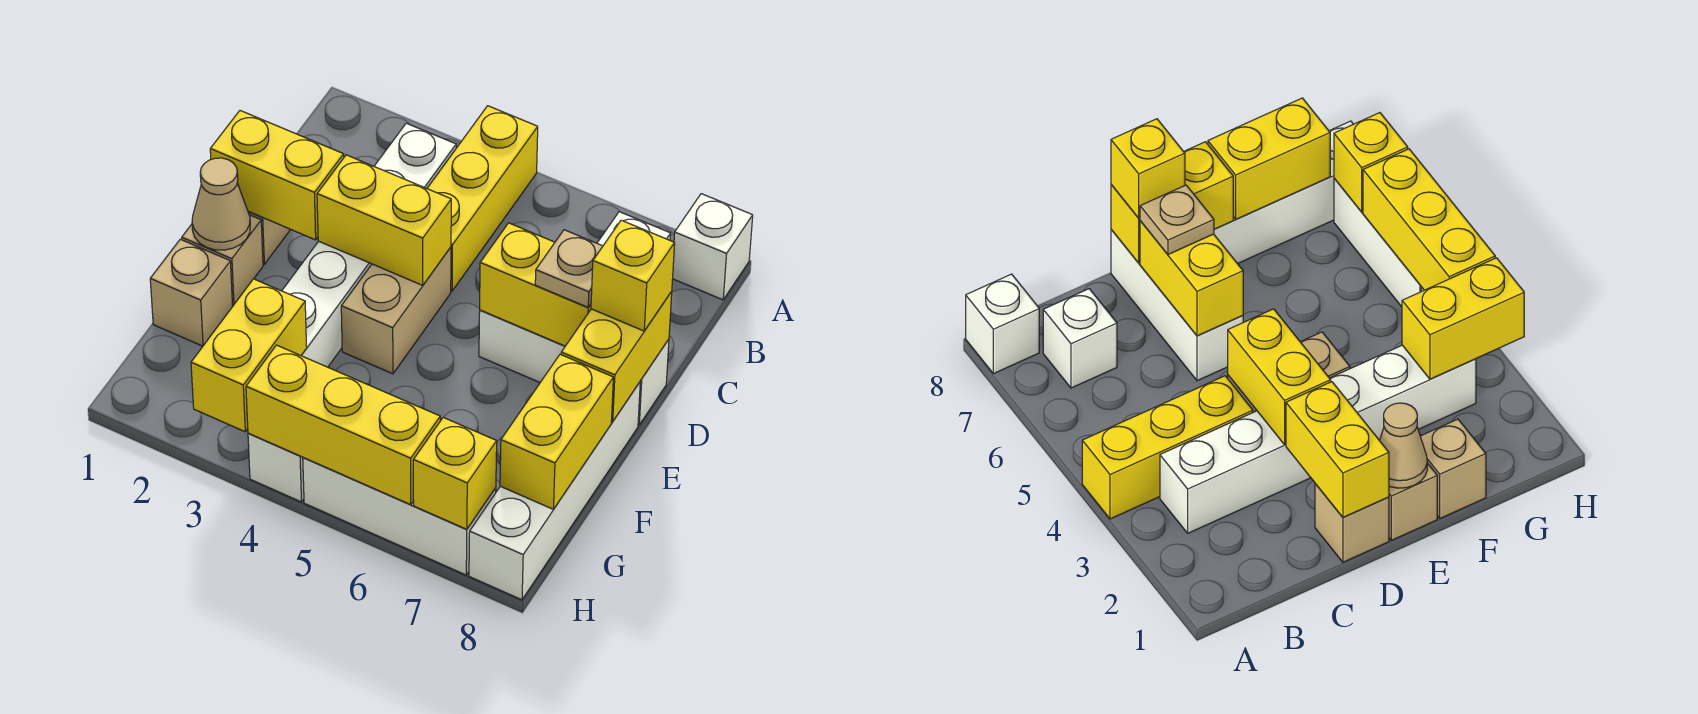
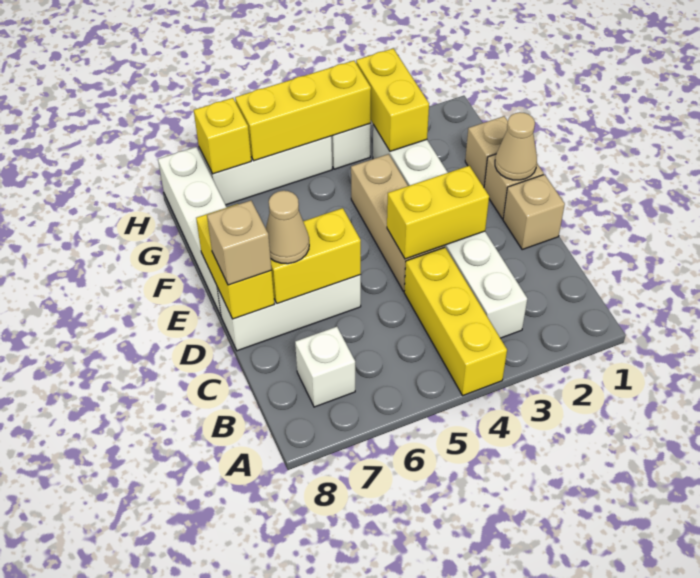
white brick A8 level 1 -> none
yellow brick D1:D2 level 2 -> none
tan brick D4:E4 level 1 -> tan brick D4:F4 level 1
tan plate D7 level 3 -> tan cone D7 level 3
yellow brick D8 level 3 -> tan brick D8 level 3
yellow brick F8:G8 level 2 -> none

